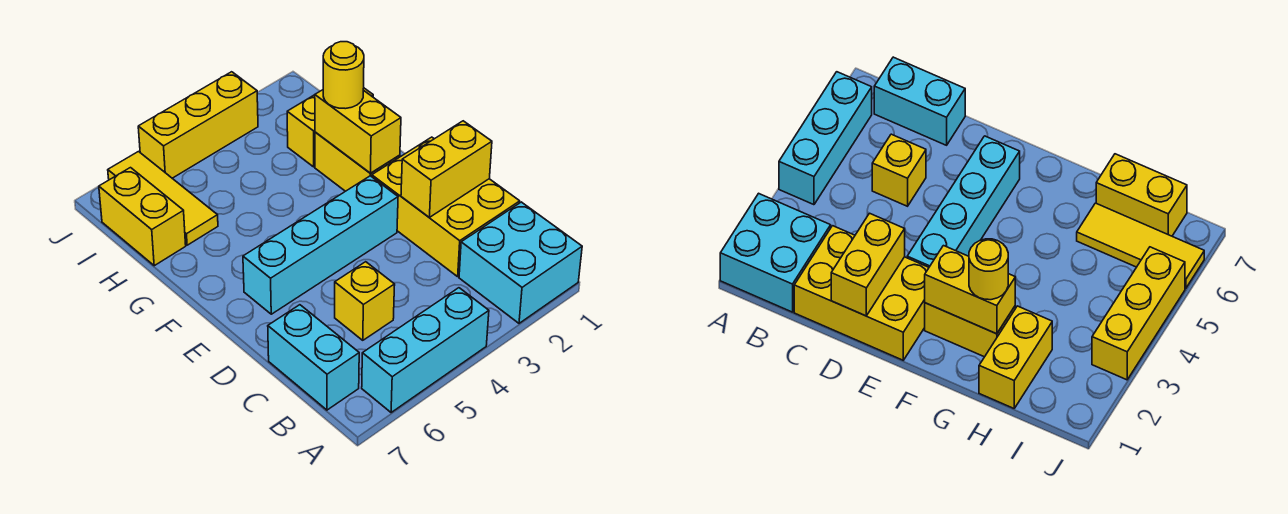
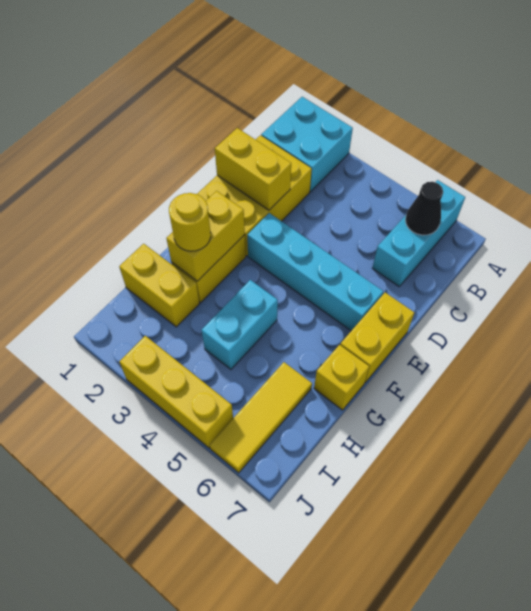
cyan brick A4:A6 level 1 -> cyan brick A6:C6 level 1
none -> black cone B6 level 2
cyan brick B7:C7 level 1 -> cyan brick G4:H4 level 1
yellow brick C5 level 1 -> yellow brick G7 level 1
yellow brick H7:I7 level 1 -> yellow brick E7:F7 level 1

